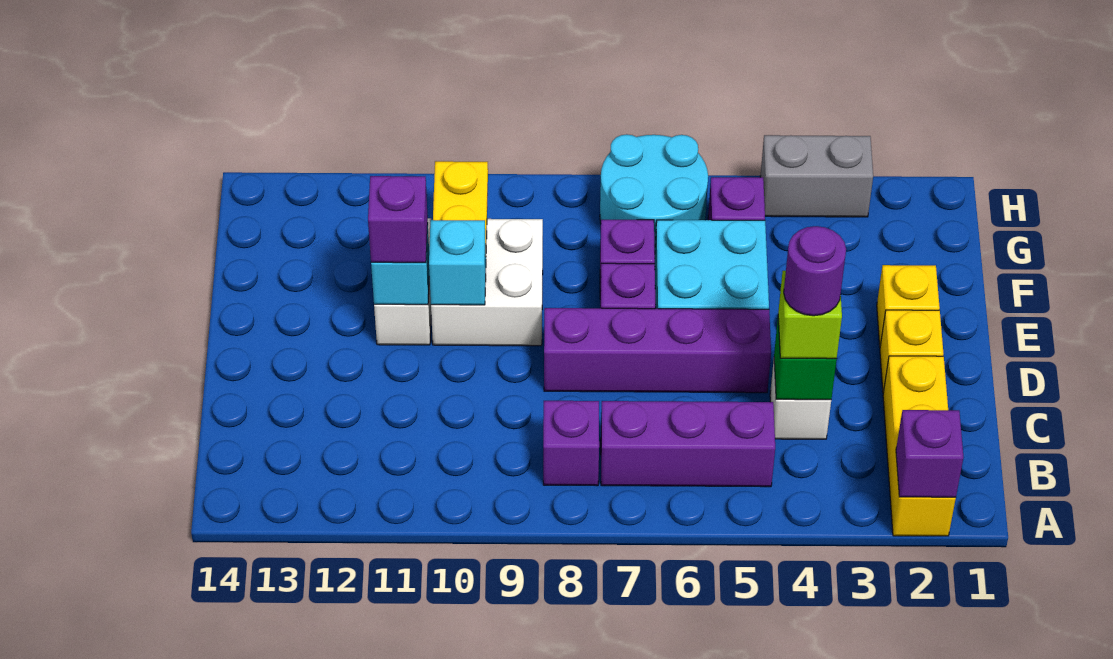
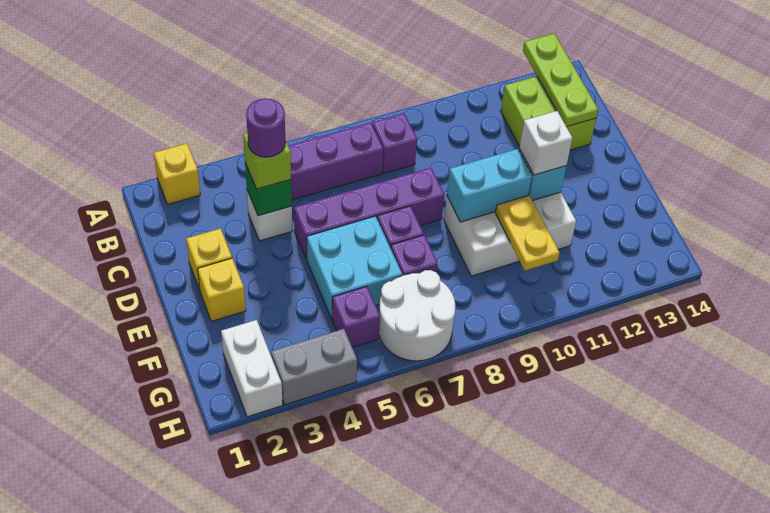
yellow brick A2:C2 level 1 -> yellow brick A2 level 1
purple brick A2 level 2 -> none
none -> lime plate A13:C13 level 2
none -> lime brick B12:C13 level 1
cyan brick E10 level 2 -> cyan brick E9:E10 level 2
purple brick E11 level 3 -> white brick E11 level 3
none -> white brick G2:H2 level 1
cyan round brick G6:H7 level 1 -> white round brick G6:H7 level 1

